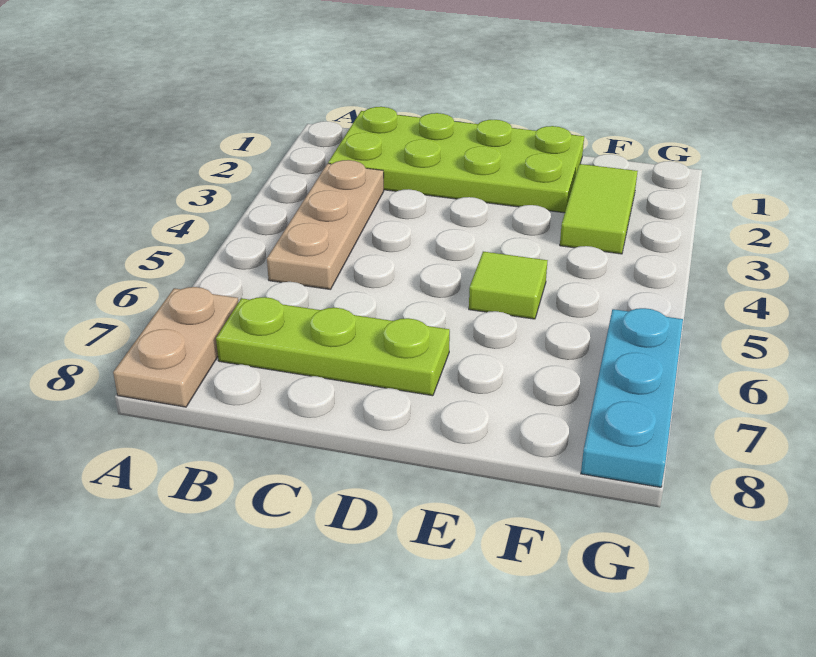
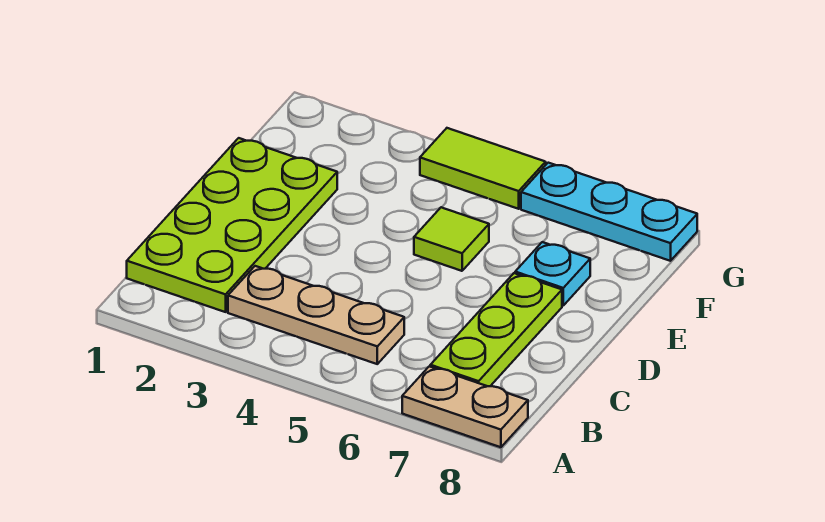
none -> cyan plate E7 level 1
lime tile F2:F3 level 1 -> lime tile G4:G5 level 1

